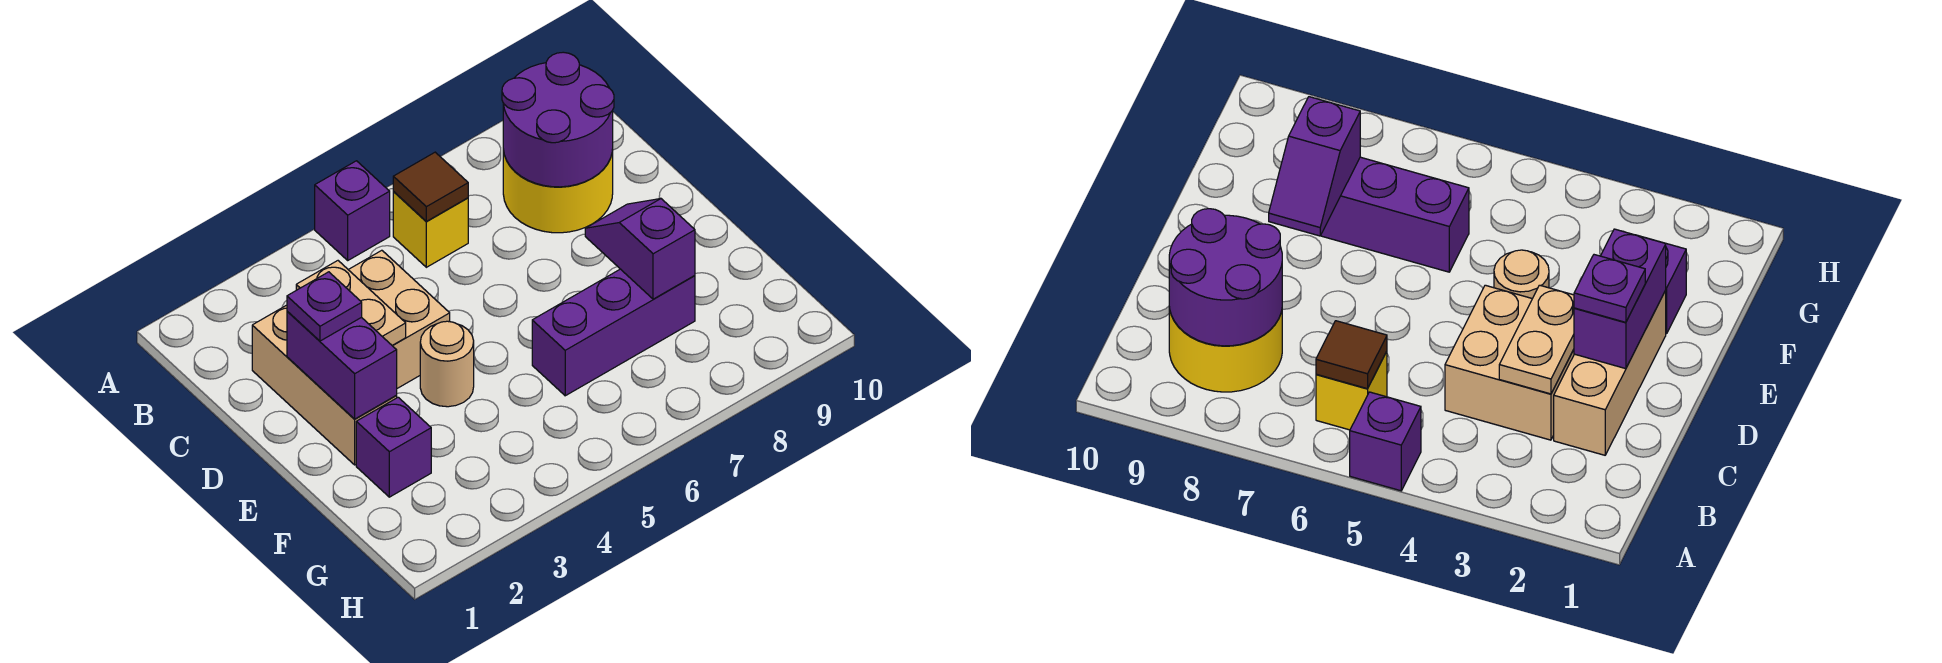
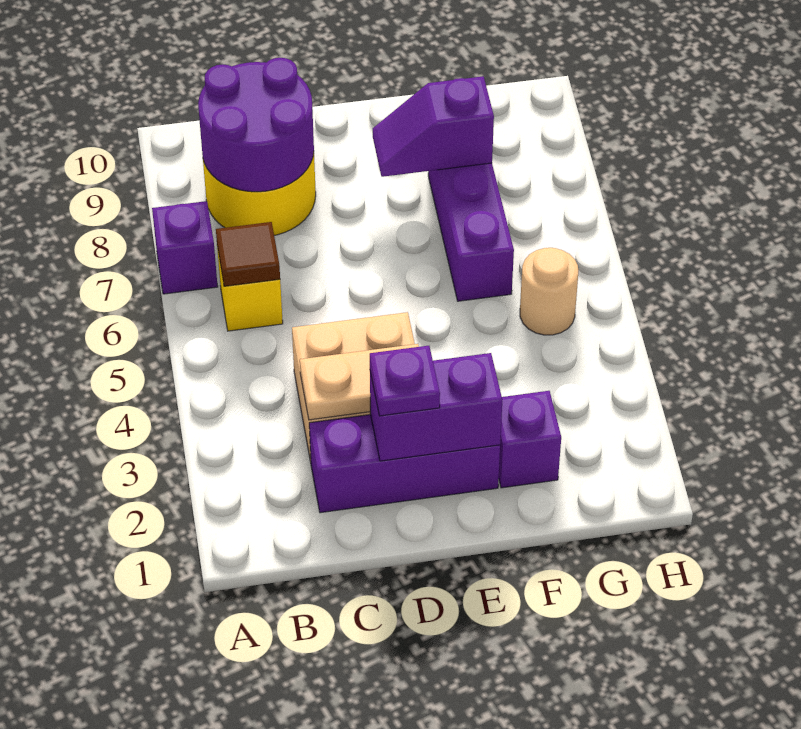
purple brick A5 level 1 -> purple brick A7 level 1
tan brick C2:E2 level 1 -> purple brick C2:E2 level 1
tan round brick E4 level 1 -> tan round brick G5 level 1

